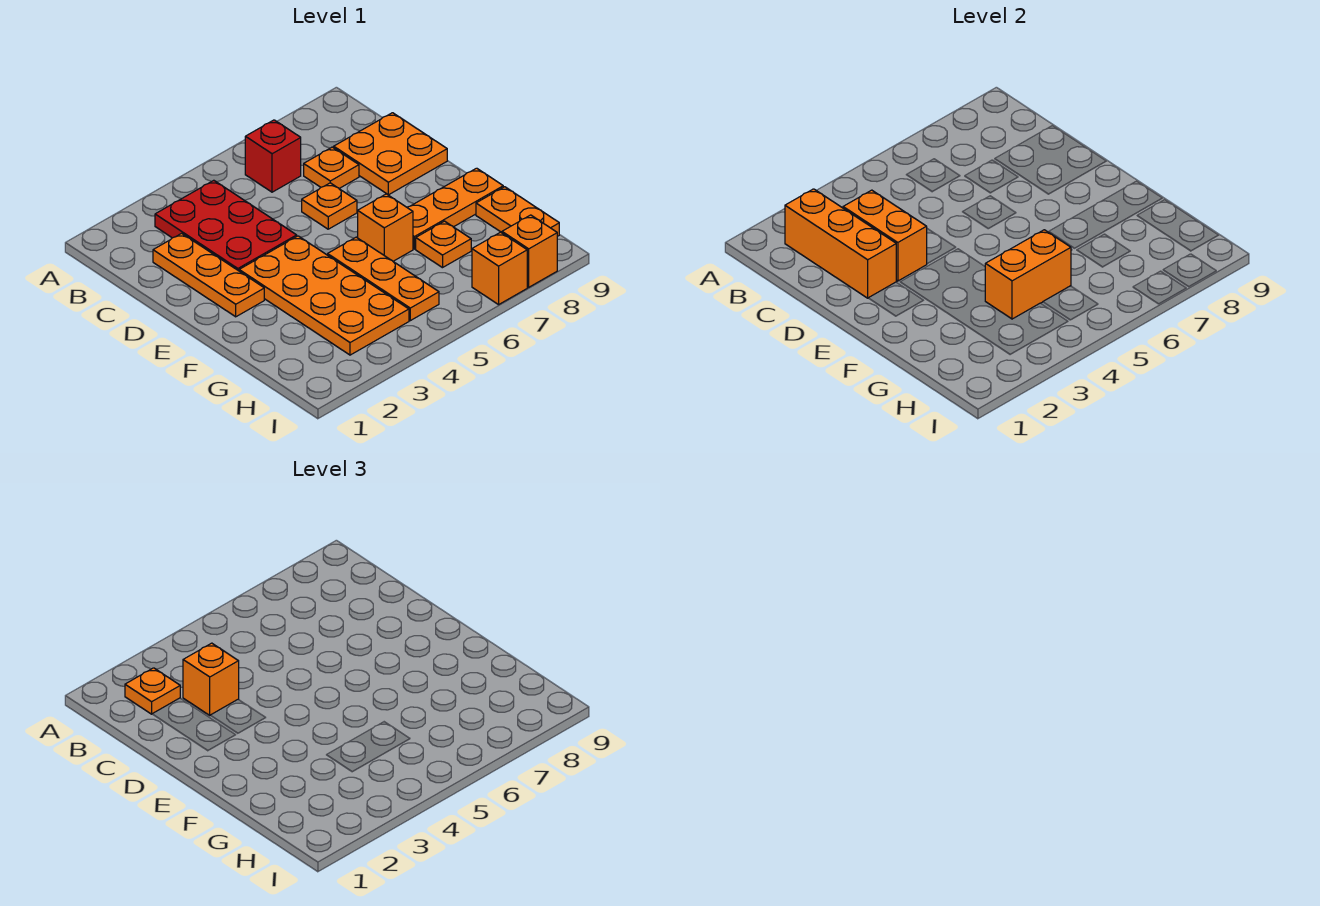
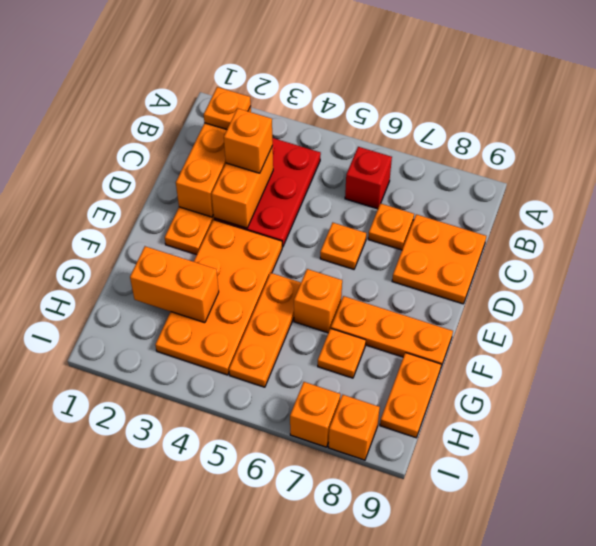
orange brick G4:G5 level 2 -> orange brick G2:G3 level 2

